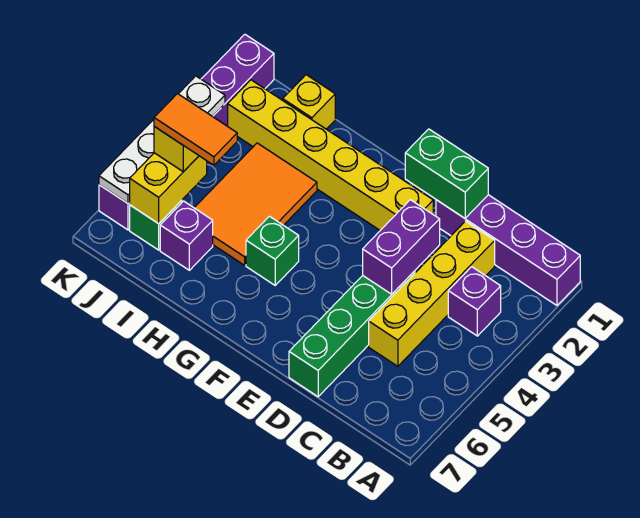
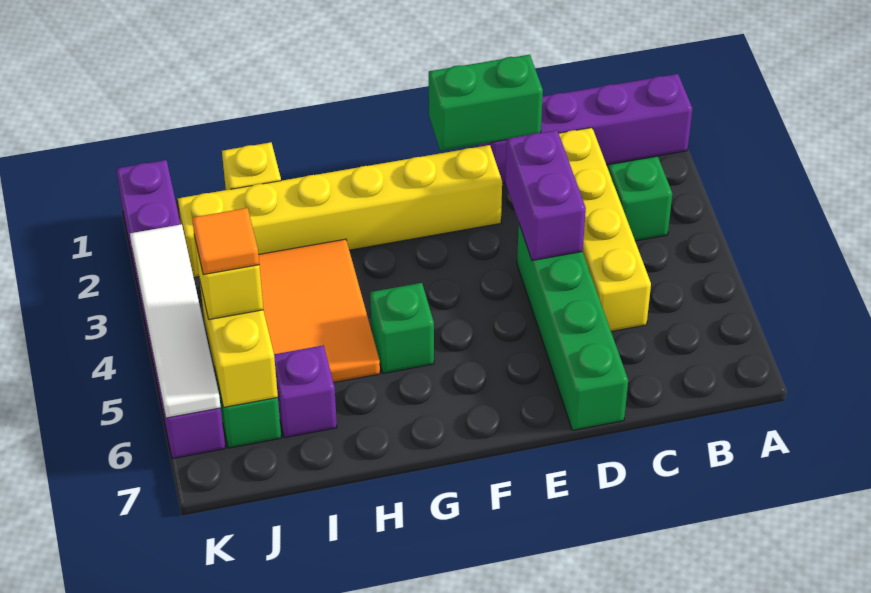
purple brick B3 level 1 -> green brick B3 level 1
orange tile I5:J5 level 4 -> orange tile J5 level 4
white plate K3:K6 level 2 -> white tile K3:K6 level 2

